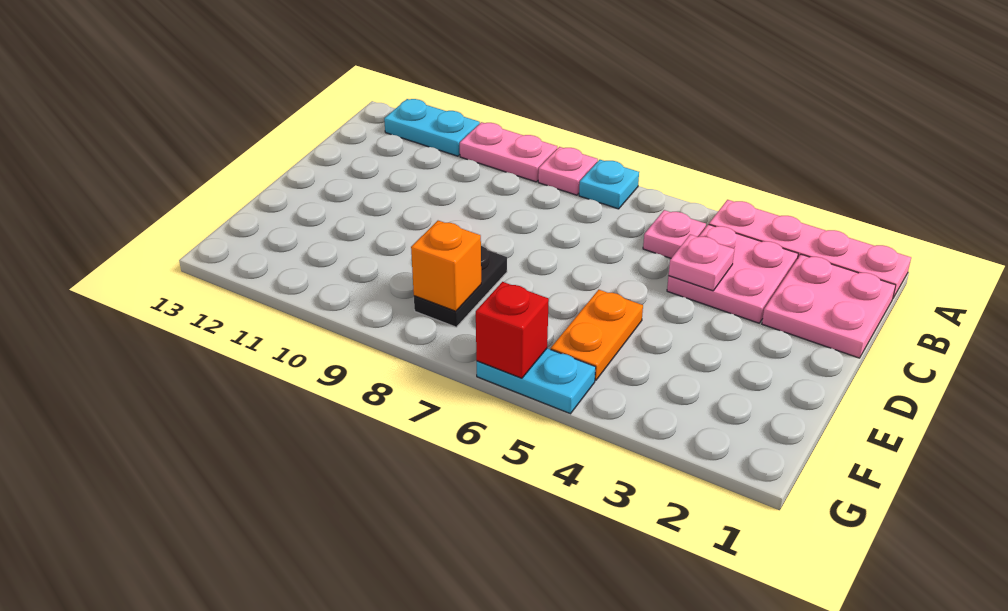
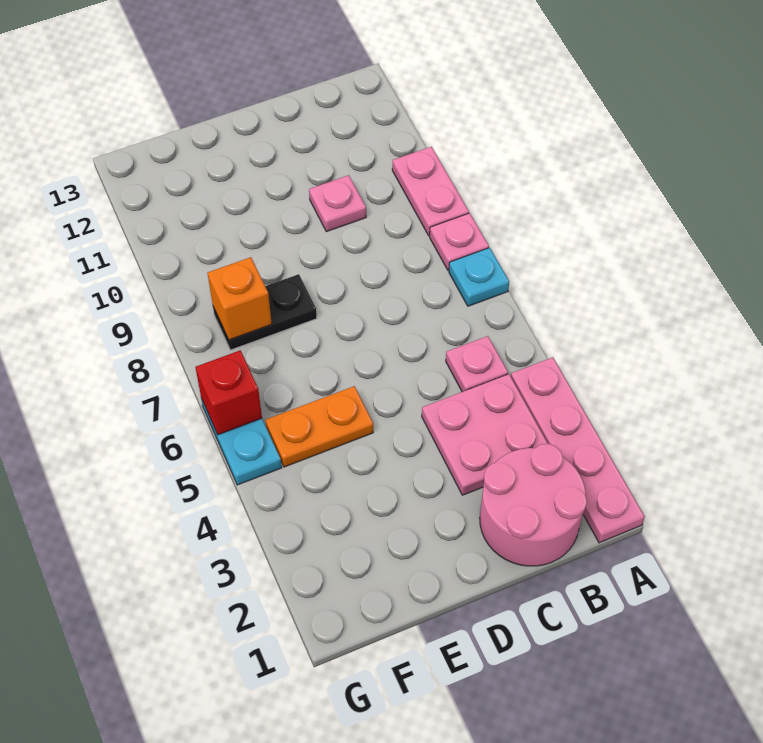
cyan plate A11:A12 level 1 -> none
pink plate B1:C2 level 1 -> pink round brick B1:C2 level 1
pink plate C4 level 2 -> pink plate C10 level 1

